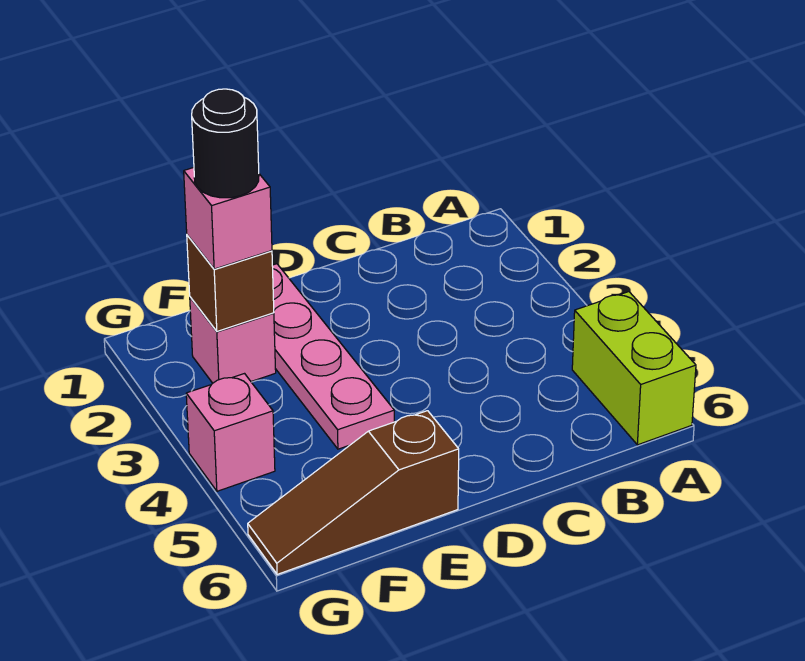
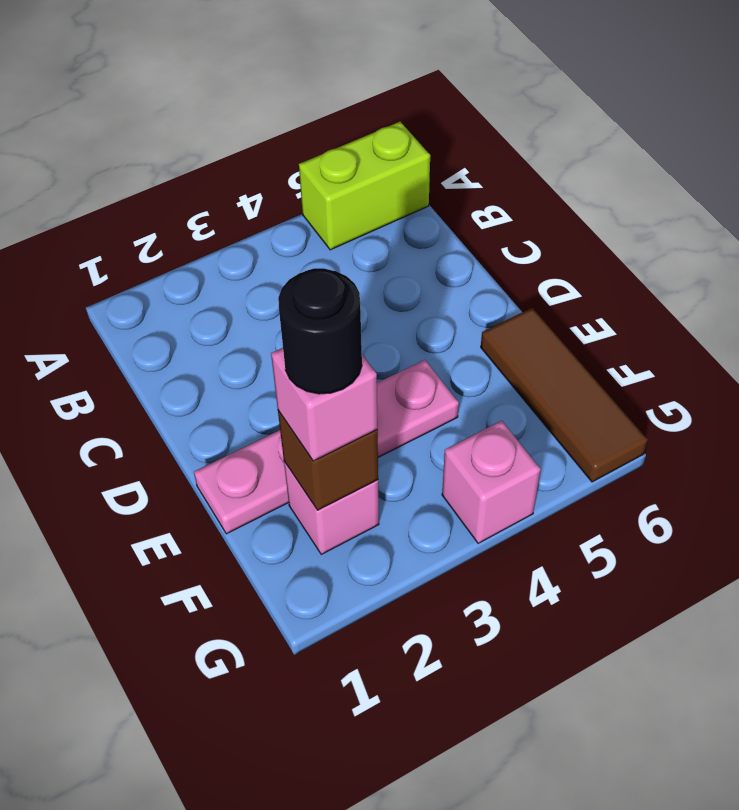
brown slope E6:G6 level 1 top E -> brown tile E6:G6 level 1

